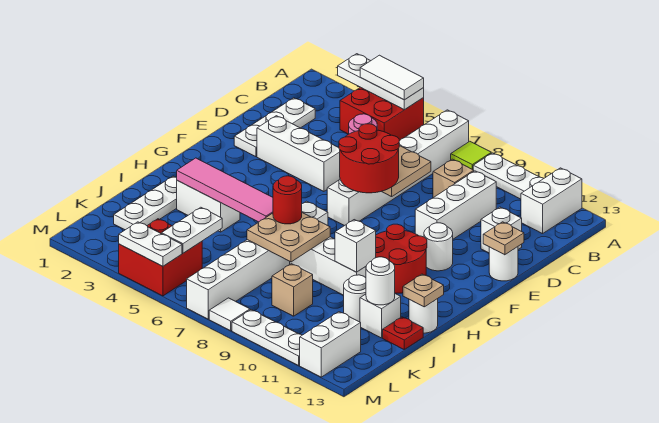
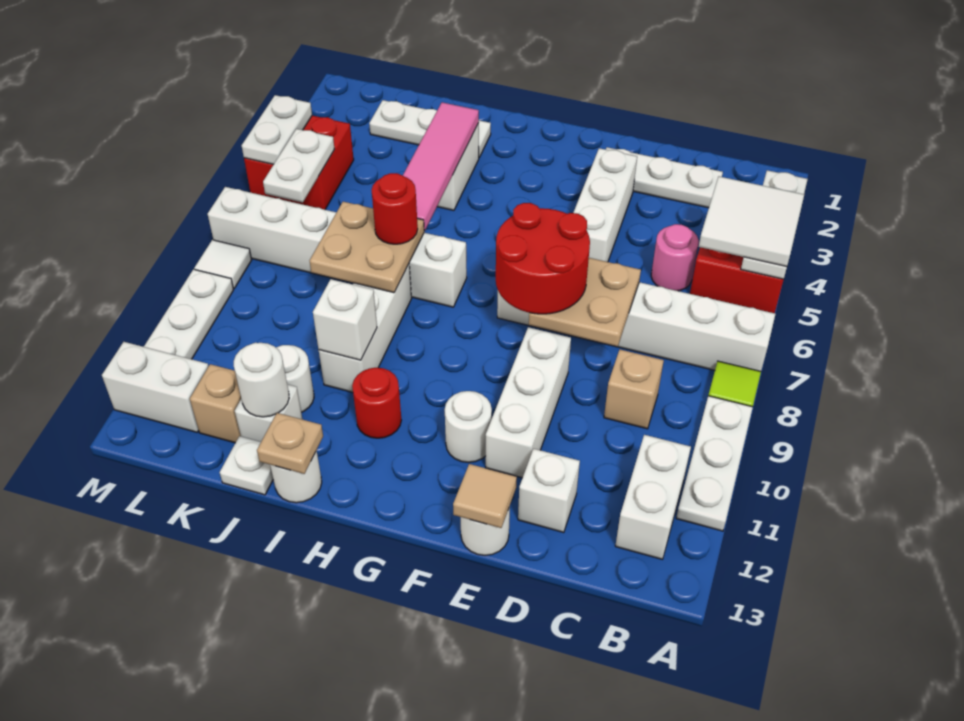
white tile A4:A5 level 3 -> white tile A4:B5 level 3
white brick A12:B12 level 1 -> white brick B11:B12 level 1
white brick C10:E10 level 1 -> white brick E9:E11 level 1
tan plate E13 level 2 -> tan tile E13 level 2
red round brick G10:H11 level 1 -> red round brick H11 level 1
red plate J13 level 1 -> white plate J13 level 1
white plate K5:L5 level 2 -> white plate L5:L6 level 2
tan brick K9 level 1 -> tan brick K12 level 1

